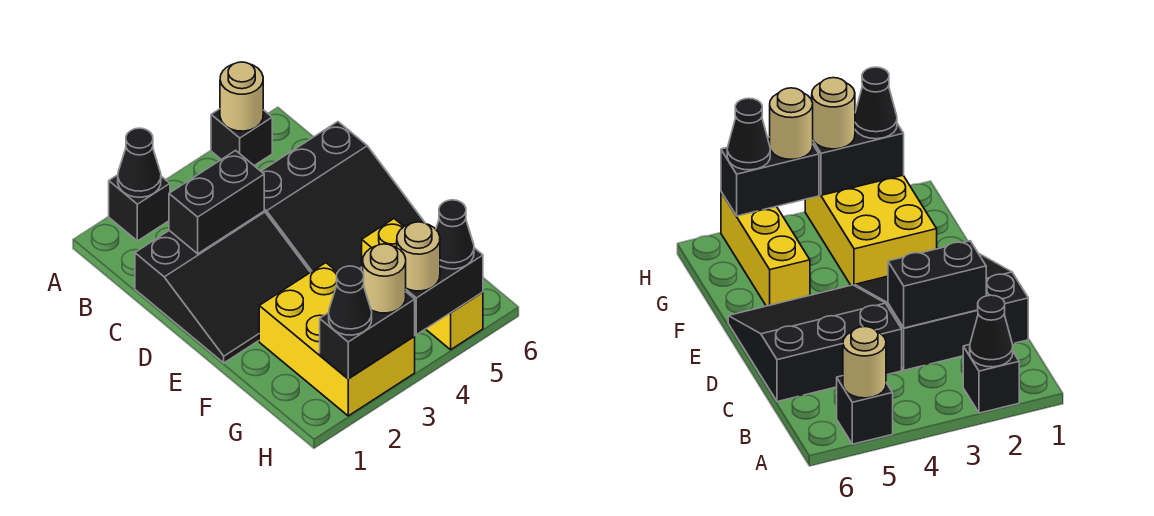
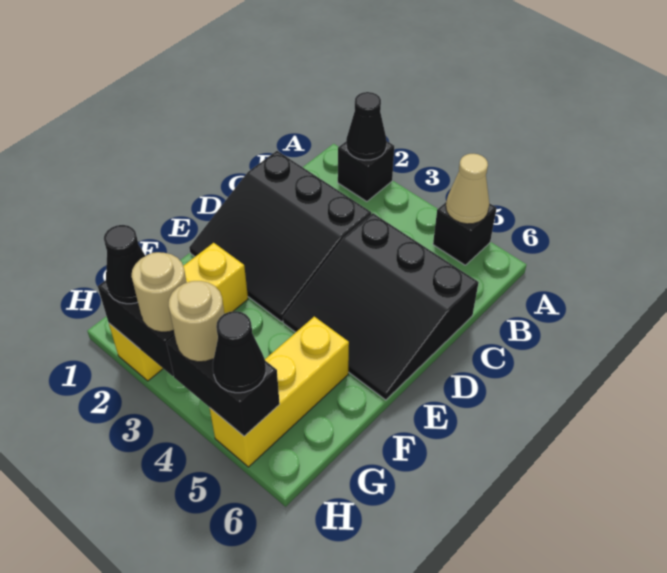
tan round brick A5 level 2 -> tan cone A5 level 2
black brick C2:C3 level 2 -> none
yellow brick F2:H3 level 1 -> yellow brick F2:H2 level 1

